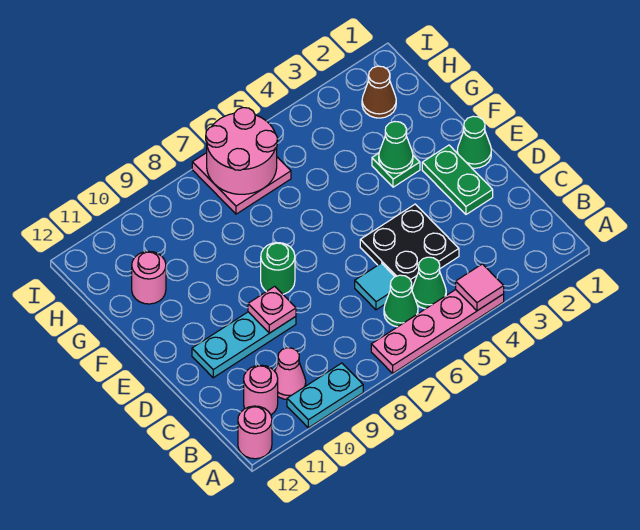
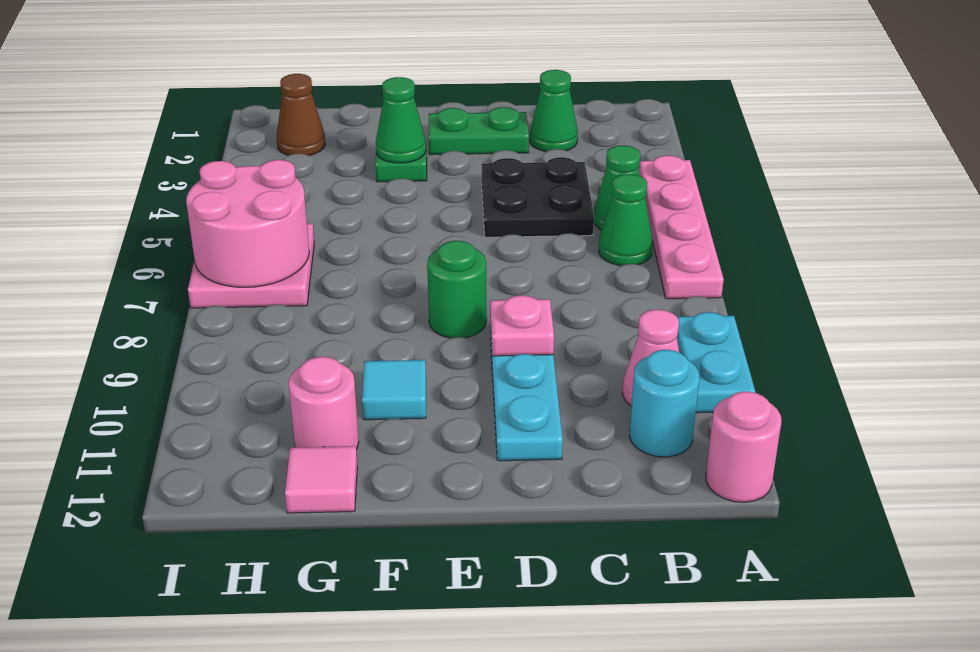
pink tile A4 level 2 -> pink tile G12 level 1
pink round brick B11 level 1 -> cyan round brick B11 level 1
cyan tile C6 level 1 -> cyan tile F10 level 1
green cone E1 level 1 -> green cone C2 level 1

